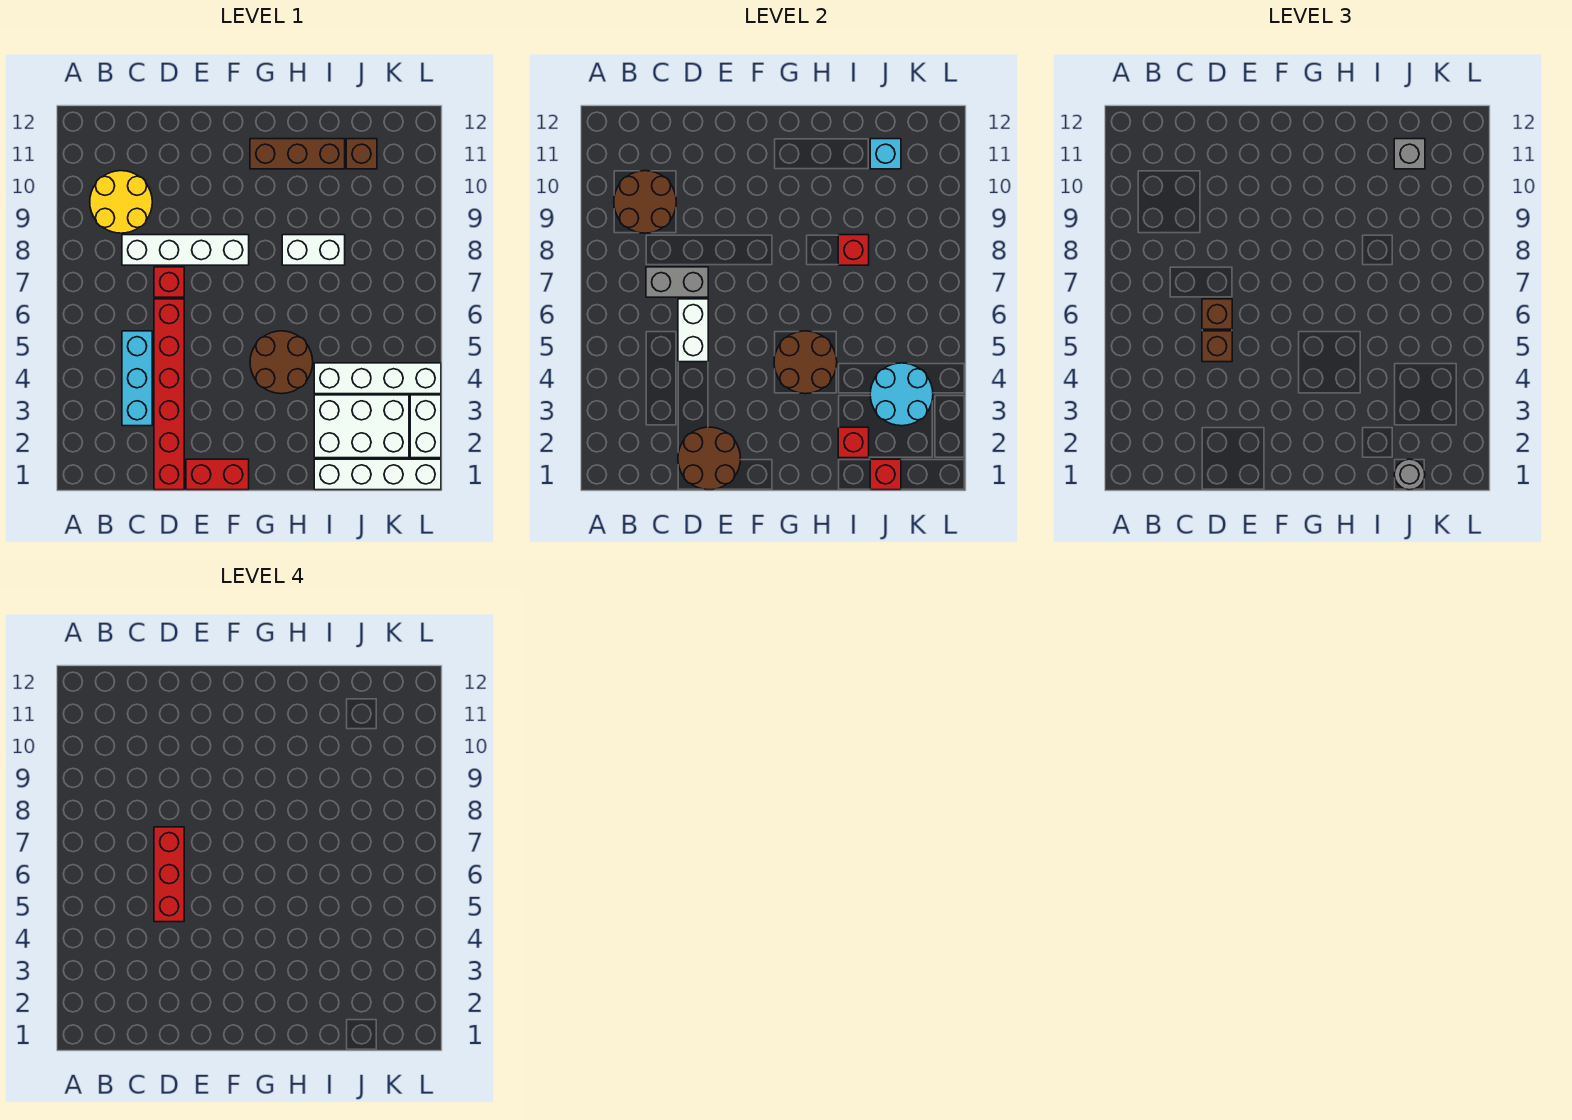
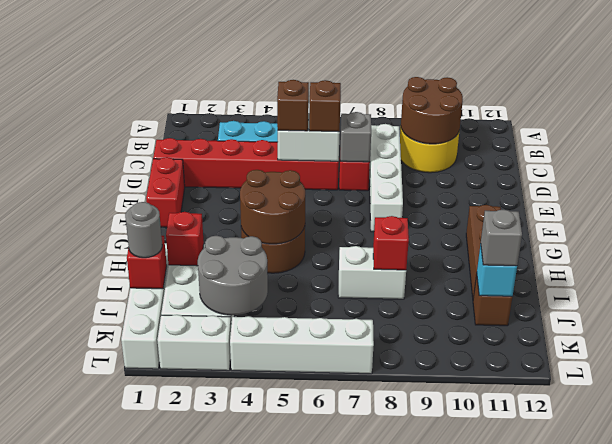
grey brick C7:D7 level 2 -> grey brick D7 level 2
brown round brick D1:E2 level 2 -> none
red brick D5:D7 level 4 -> none
white brick H8:I8 level 1 -> white brick I7:I8 level 1
white brick I4:L4 level 1 -> white brick L4:L7 level 1
cyan round brick J3:K4 level 2 -> grey round brick J3:K4 level 2

